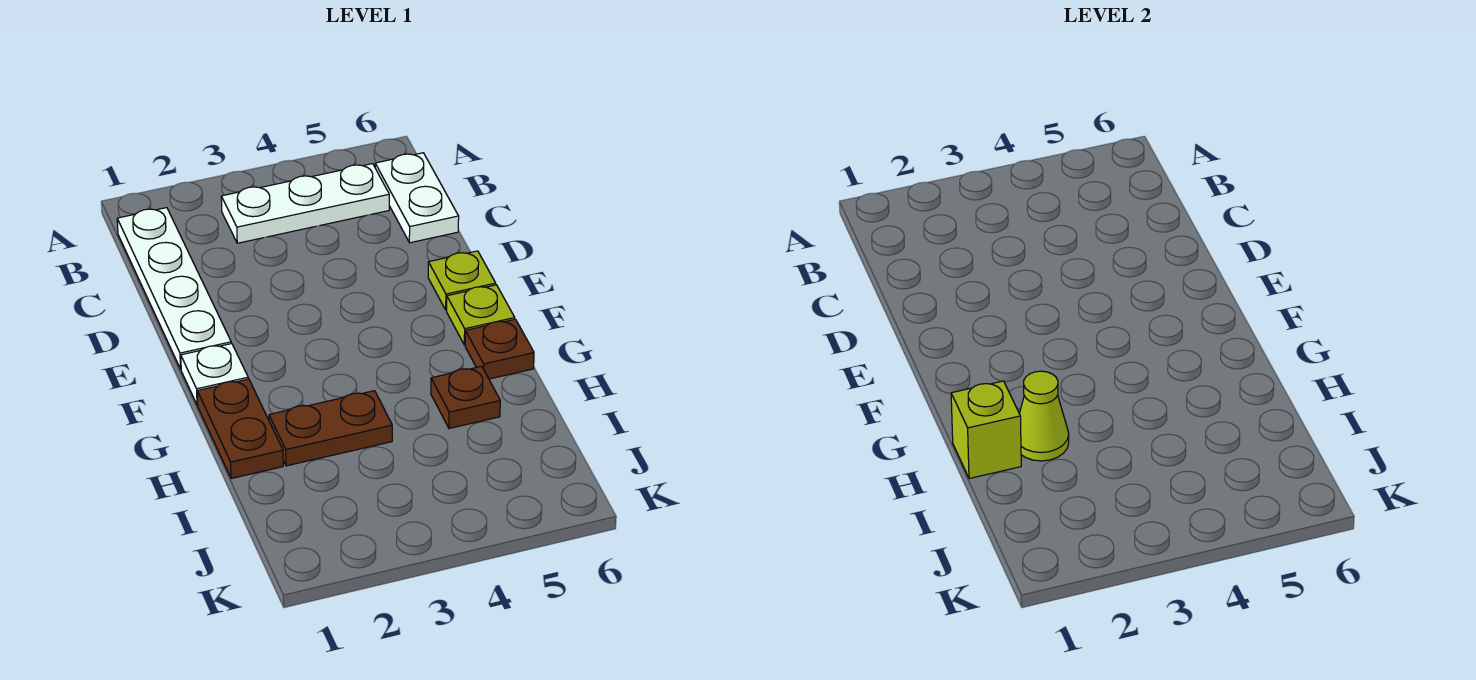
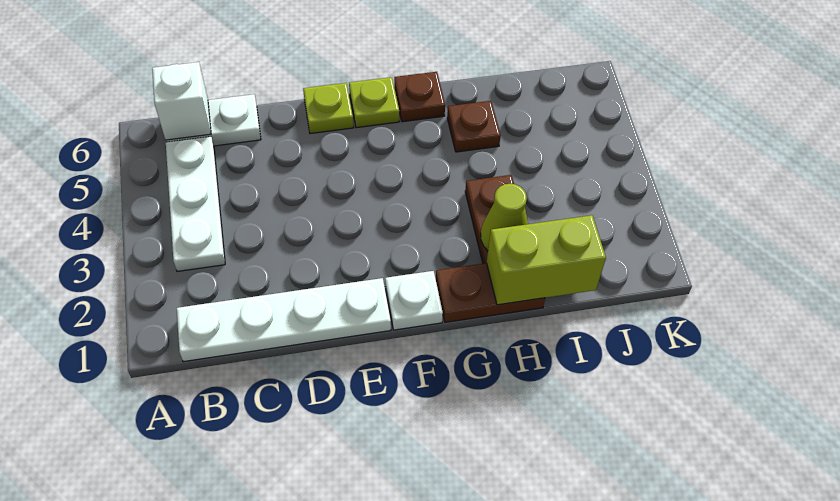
none -> white brick B6 level 2
lime brick H1 level 2 -> lime brick H1:I1 level 2

